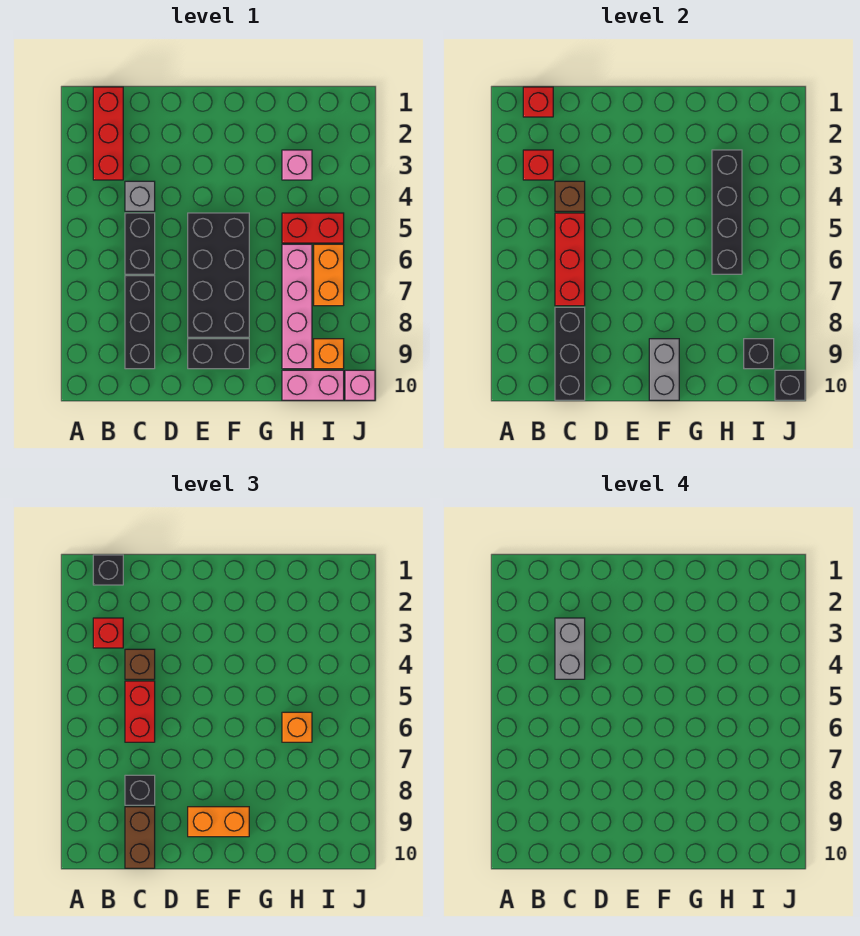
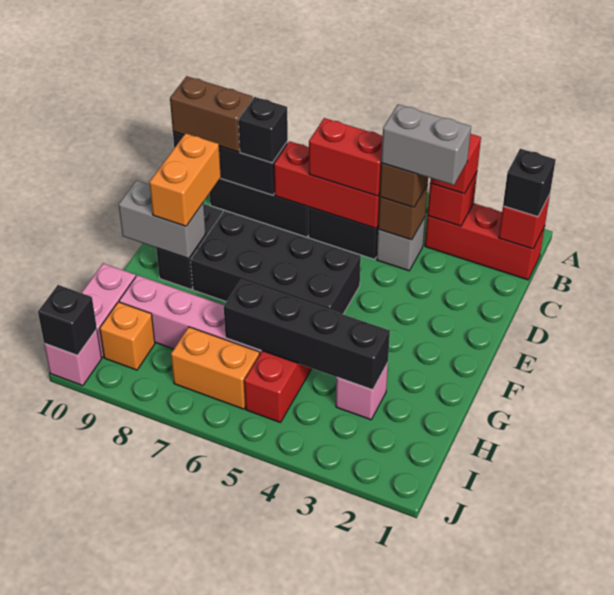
orange brick H6 level 3 -> none
black brick I9 level 2 -> none

